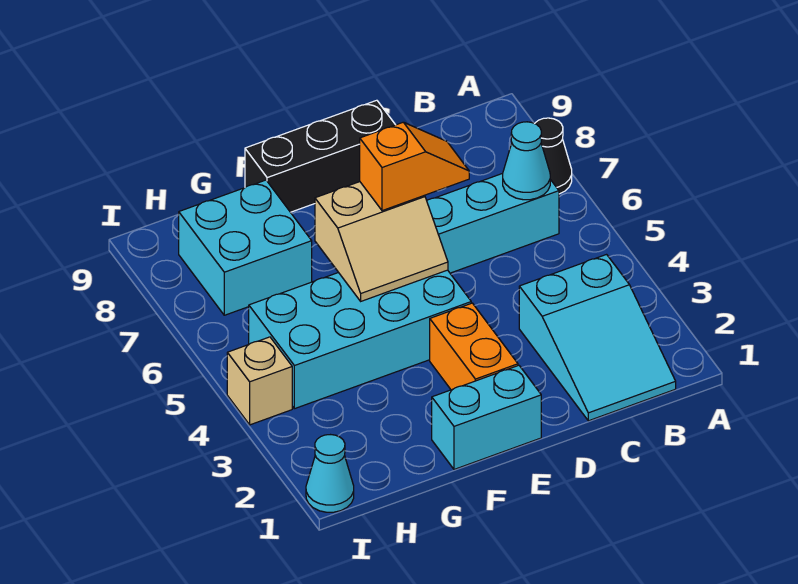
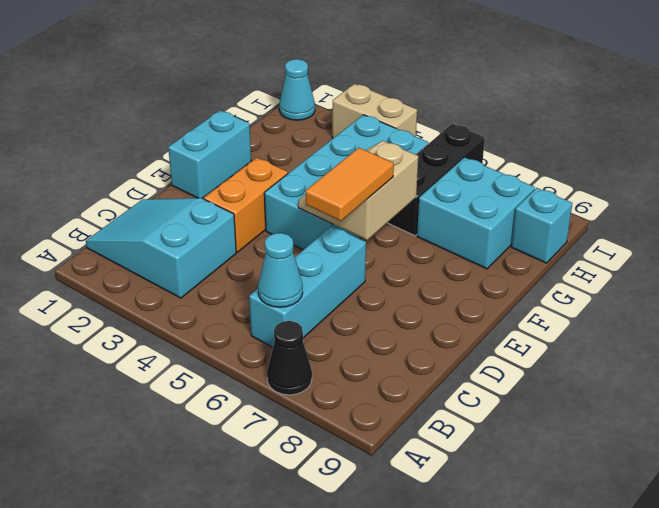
orange slope D6:E6 level 3 top E -> orange tile D6:E6 level 3
black brick D9:F9 level 1 -> black brick G6:I6 level 1
orange brick E2:E3 level 1 -> orange brick D3:E3 level 1
none -> cyan brick H9 level 1
tan brick I4 level 1 -> tan brick I3:I4 level 1

